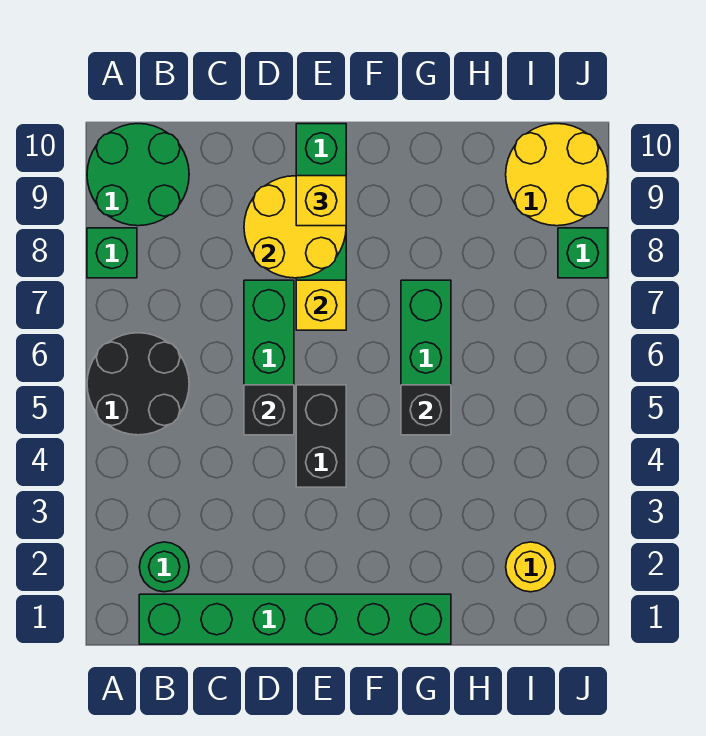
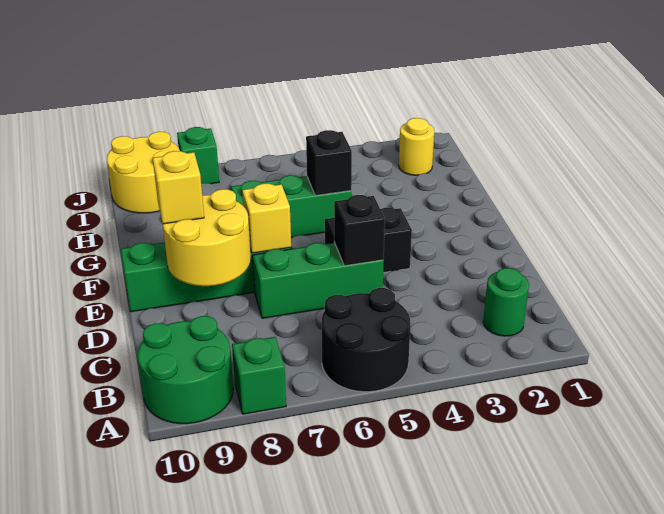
green brick B1:G1 level 1 -> none

